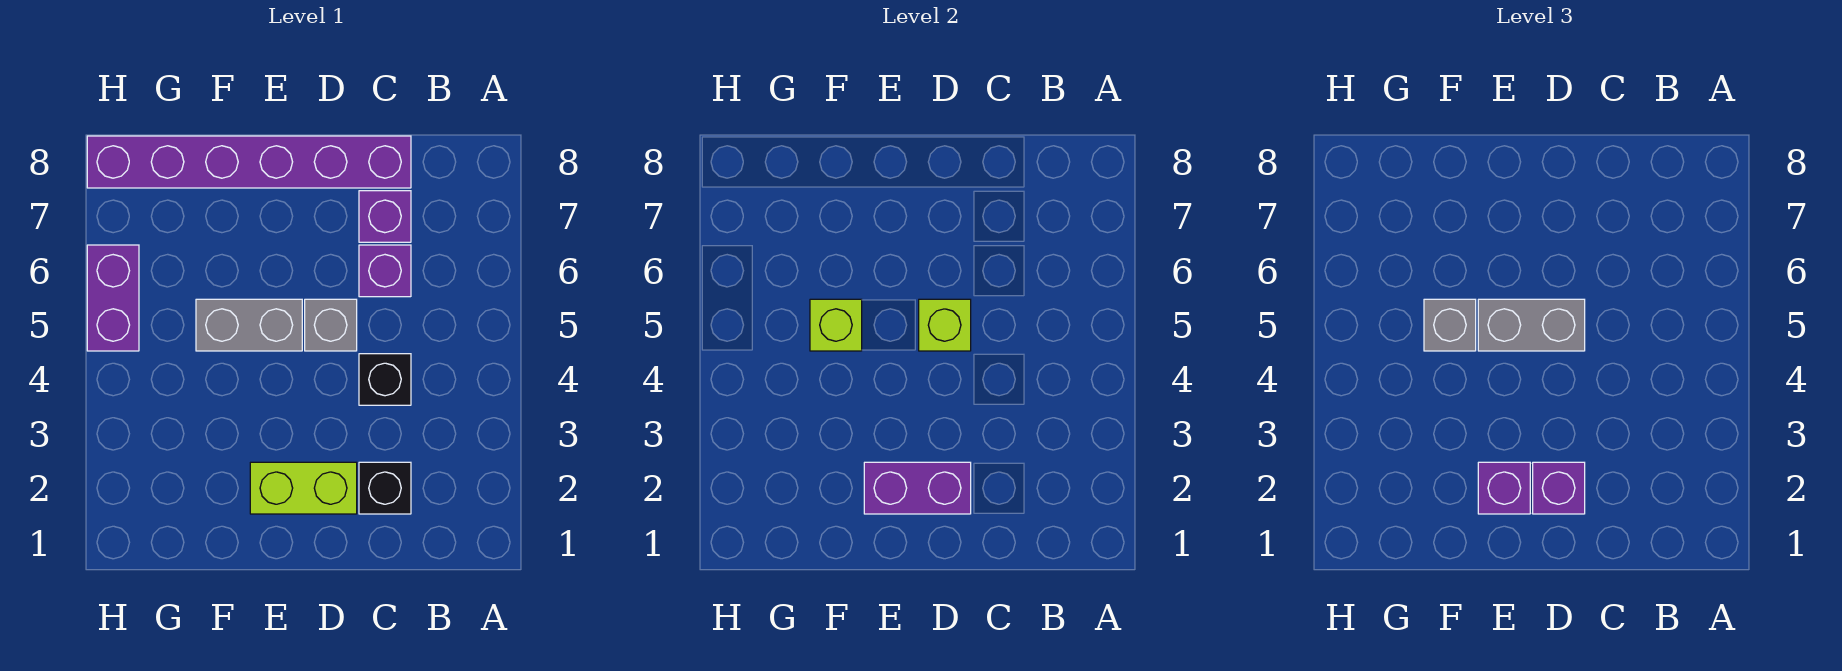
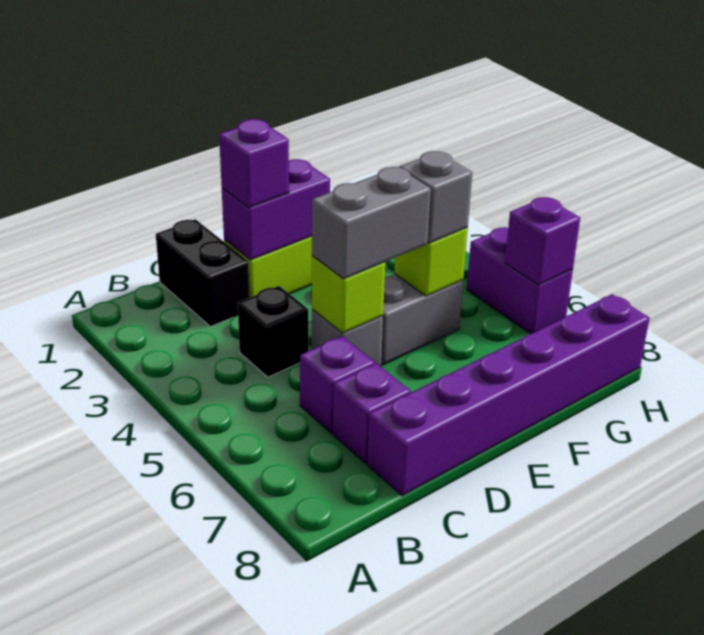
black brick C2 level 1 -> black brick C1:C2 level 1
purple brick E2 level 3 -> purple brick H6 level 2

